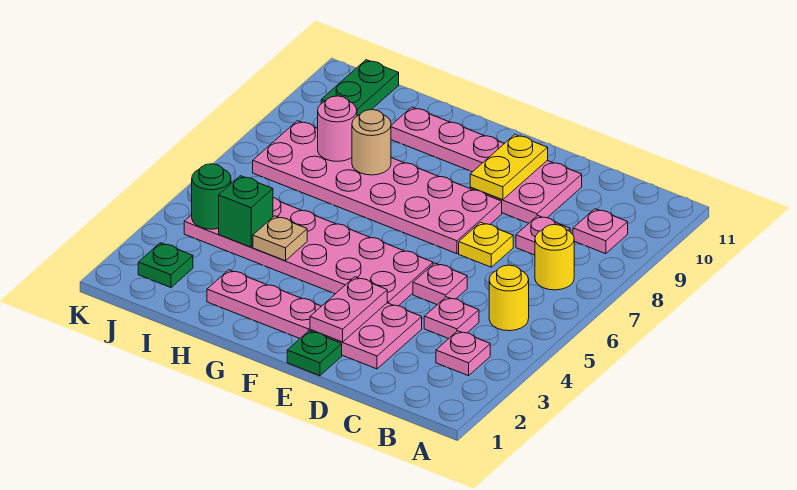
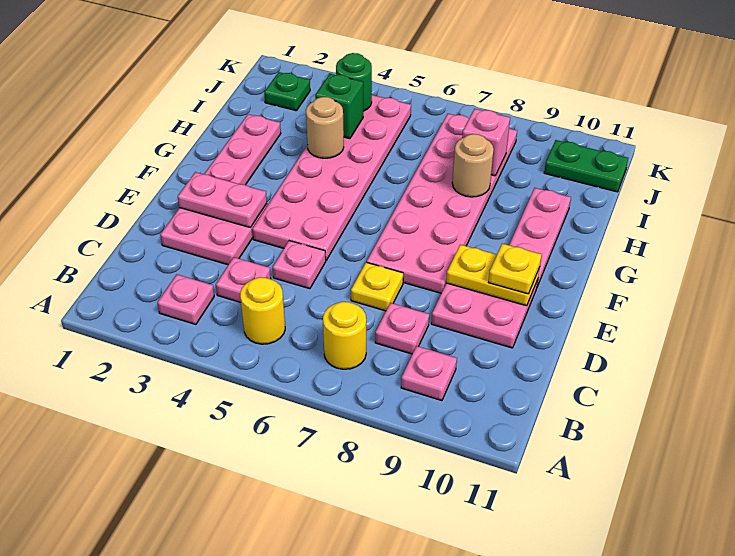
green plate E1 level 1 -> none
none -> yellow plate E10 level 3
tan plate H4 level 2 -> tan round brick H4 level 2
pink round brick I8 level 2 -> pink brick I8 level 2

